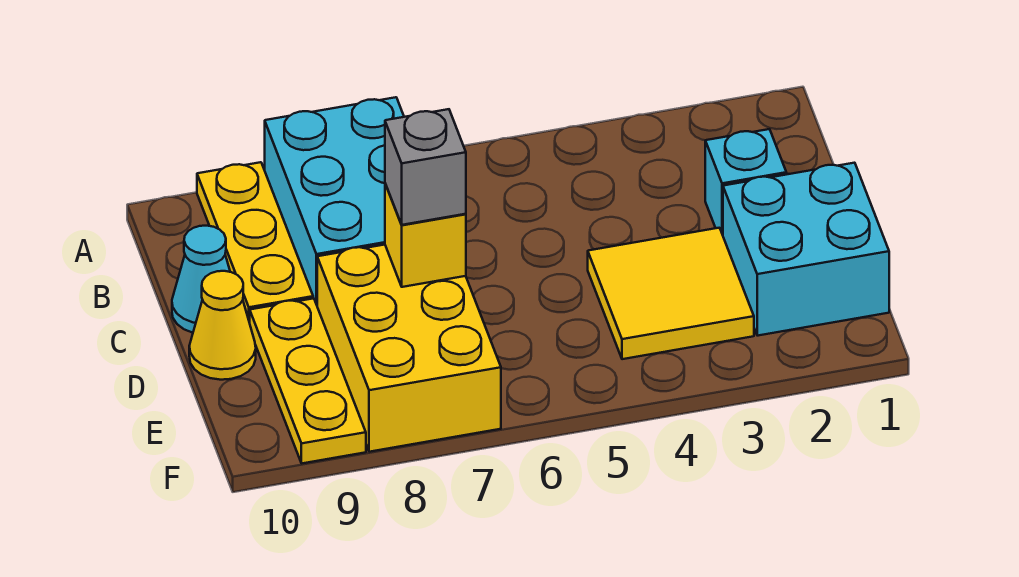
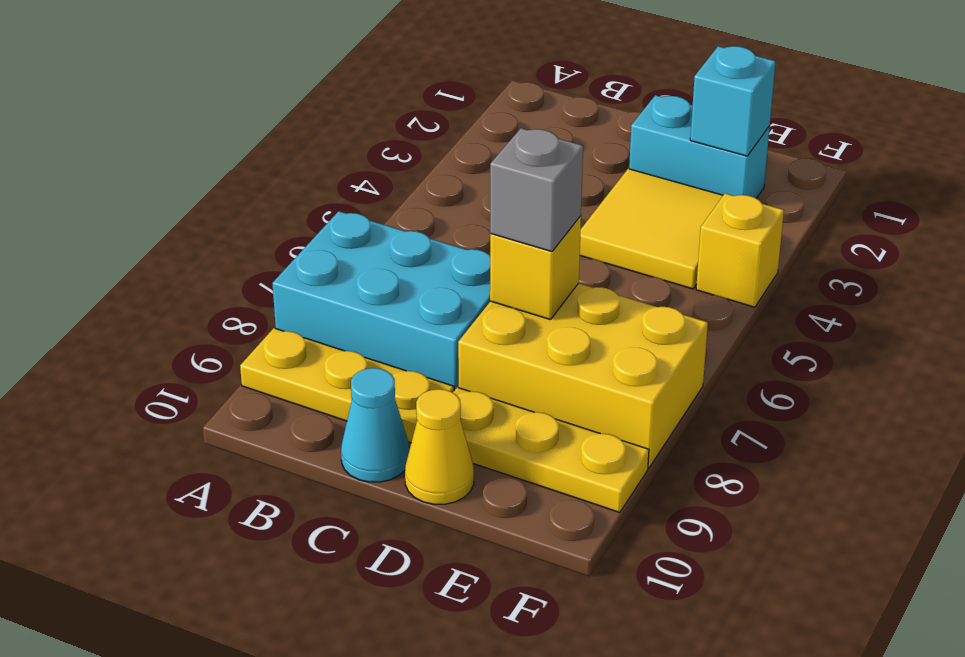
cyan brick C2 level 1 -> cyan brick E2 level 2
cyan brick D1:E2 level 1 -> cyan brick D2:E2 level 1
none -> yellow brick F4 level 1

